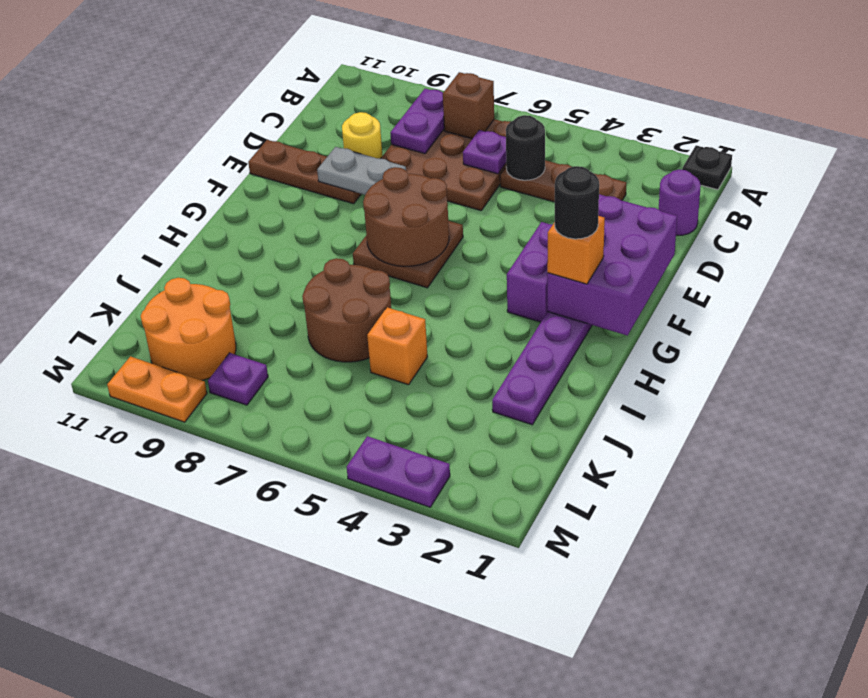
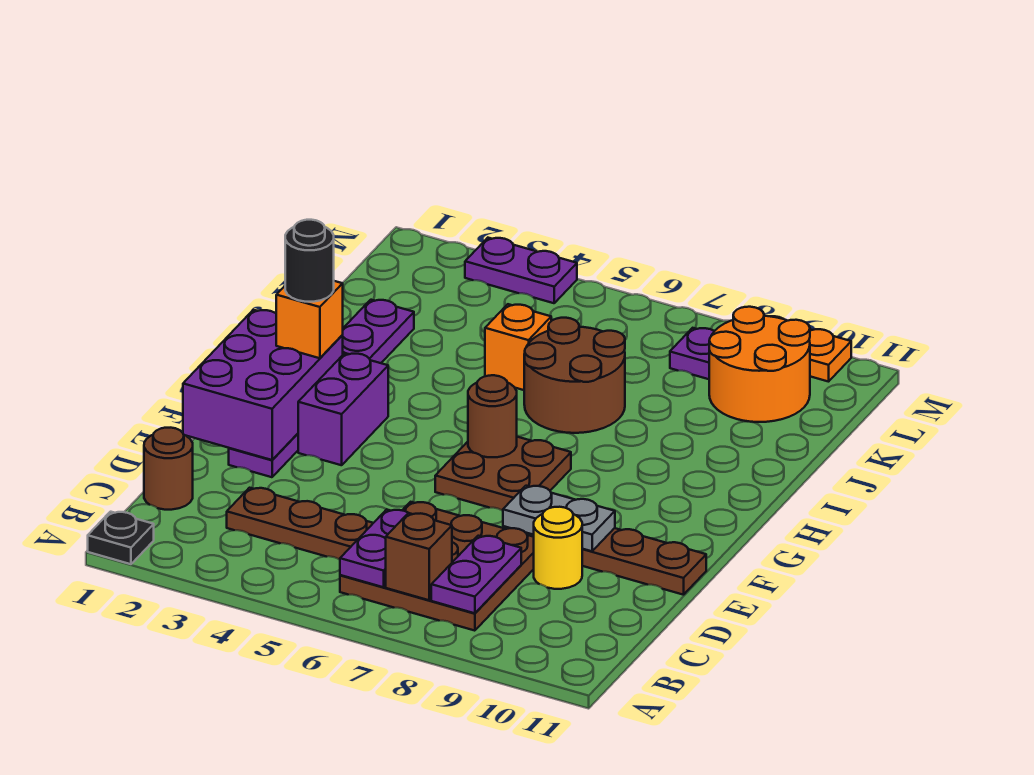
purple round brick C1 level 1 -> brown round brick C1 level 1
black round brick C5 level 2 -> none
purple plate C6 level 2 -> purple plate B6:C6 level 2
brown round brick F6:G7 level 2 -> brown round brick G6 level 2

